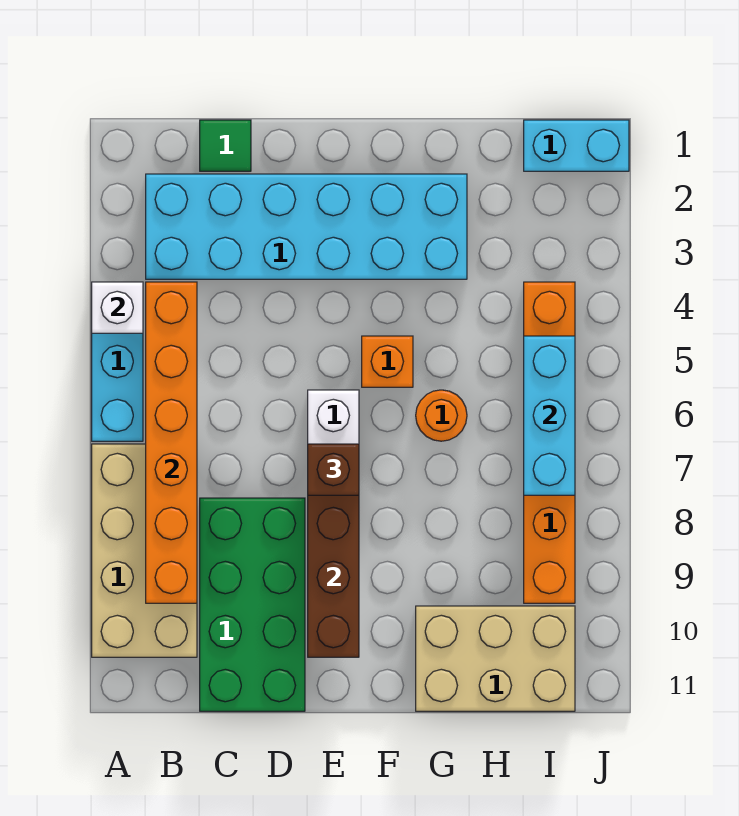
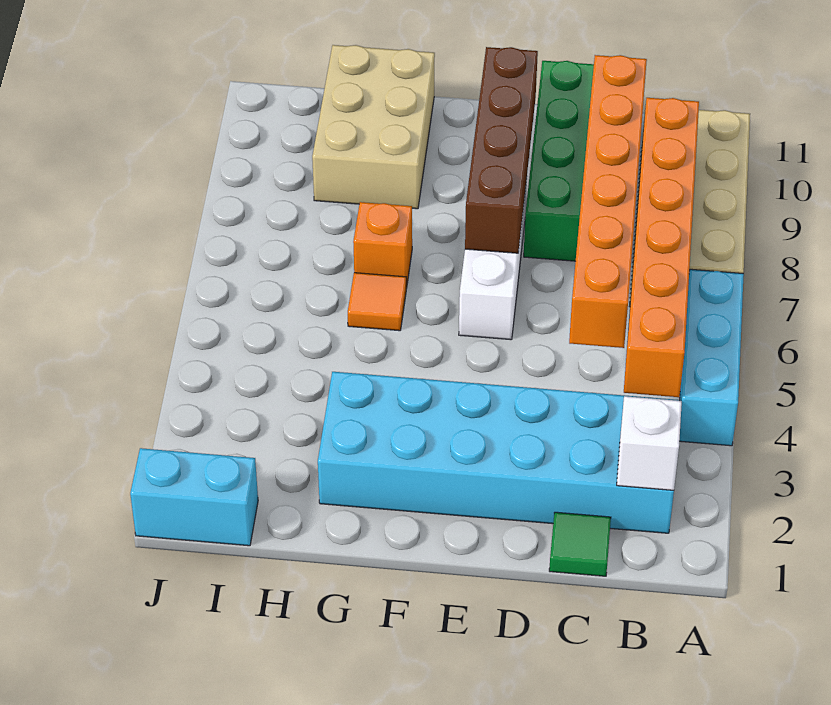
white brick A4 level 2 -> white brick B2 level 2
brown brick E7 level 3 -> none
orange brick F5 level 1 -> orange brick G7 level 1
orange round brick G6 level 1 -> orange tile G6 level 1
tan brick G10:I11 level 1 -> tan brick G9:H11 level 1
orange brick I4:I9 level 1 -> orange brick C5:C10 level 2
cyan brick I5:I7 level 2 -> none

